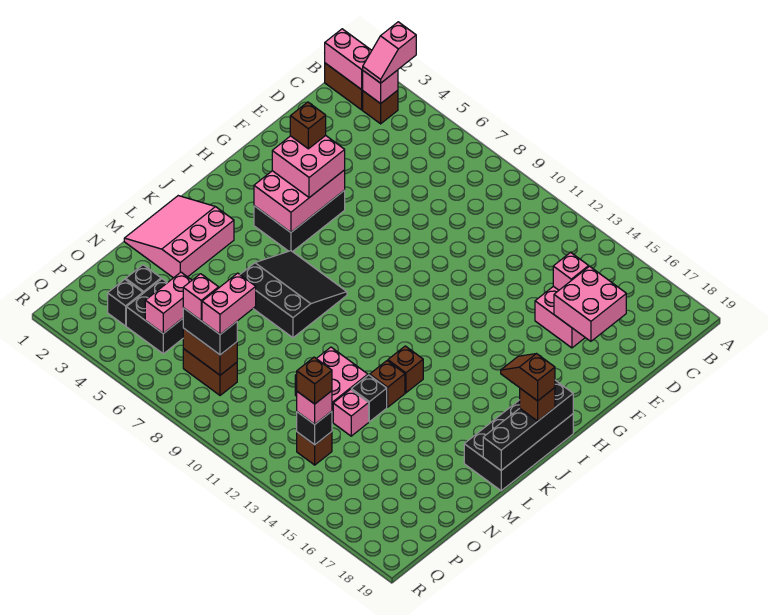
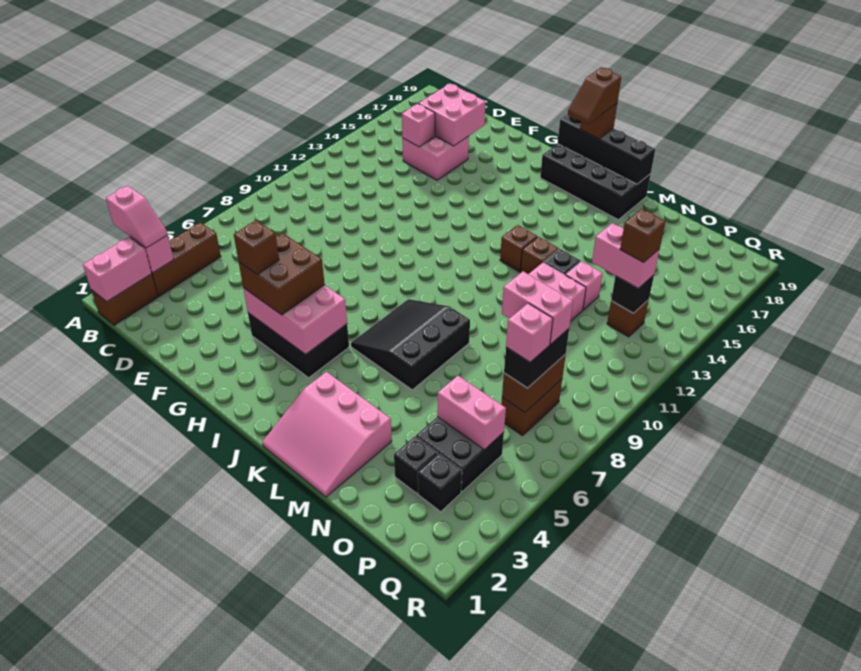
brown brick B3 level 1 -> brown brick B3:B5 level 1
pink brick G4:H5 level 3 -> brown brick G4:H5 level 3
pink brick P13 level 3 -> pink brick O13:P13 level 3

